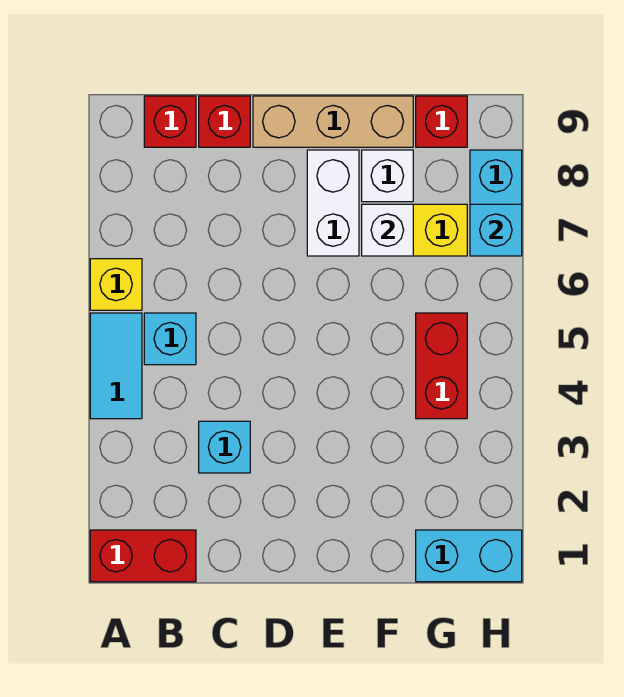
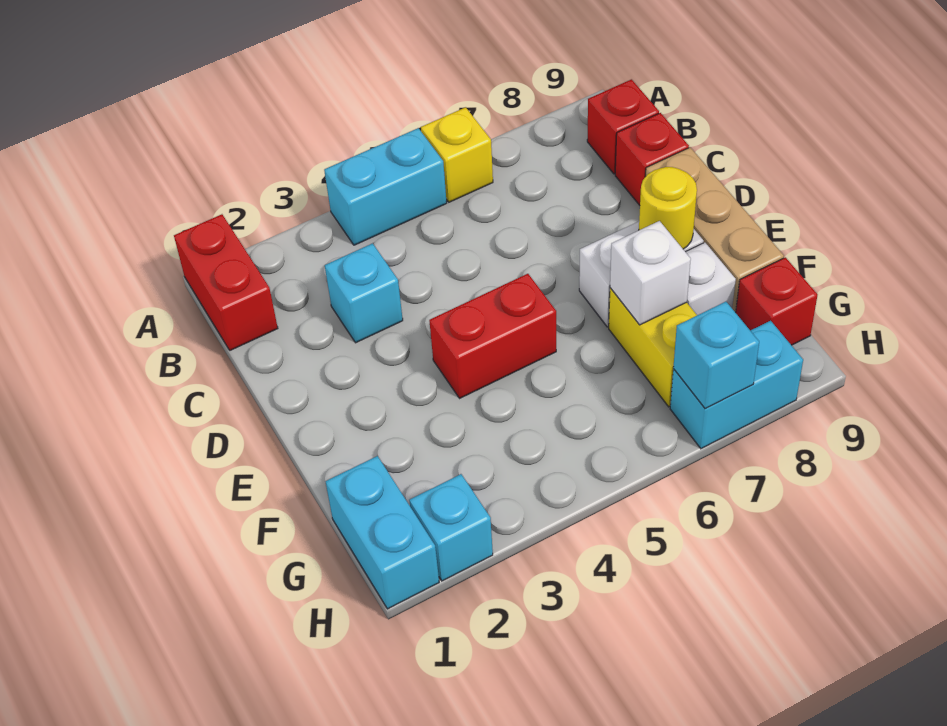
cyan tile A4:A5 level 1 -> cyan brick A4:A5 level 1
cyan brick B5 level 1 -> cyan brick H2 level 1
none -> yellow round brick E8 level 2
red brick G4:G5 level 1 -> red brick E4:E5 level 1

